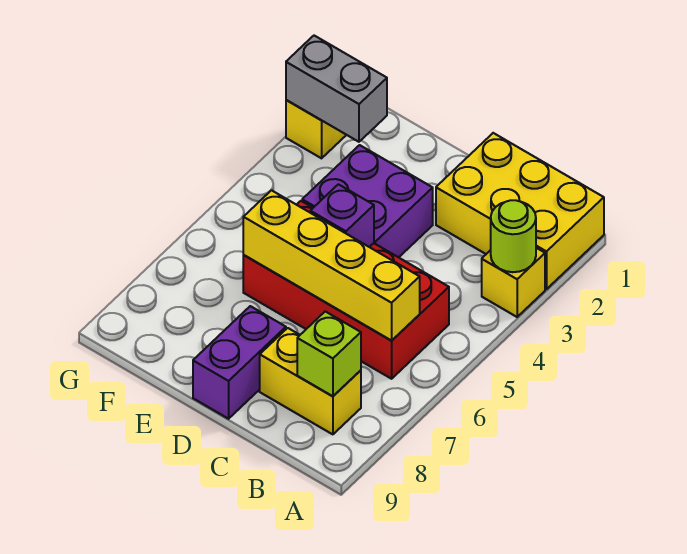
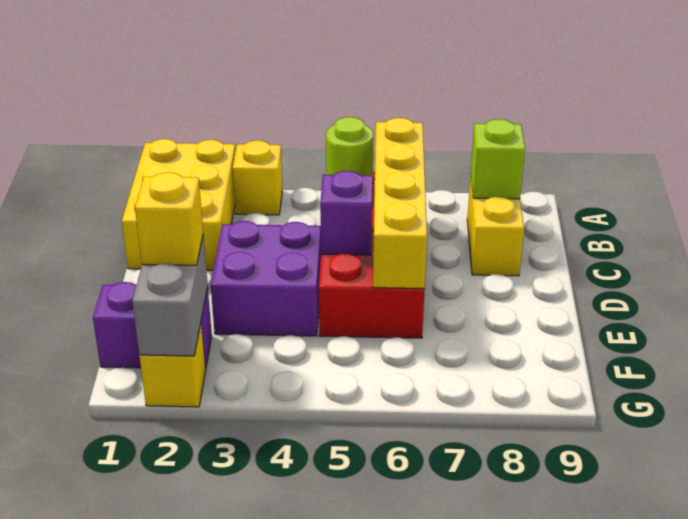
lime round brick A3 level 2 -> lime round brick B5 level 2
purple brick D8:D9 level 1 -> purple brick F1:F2 level 1
none -> yellow brick F2 level 3

